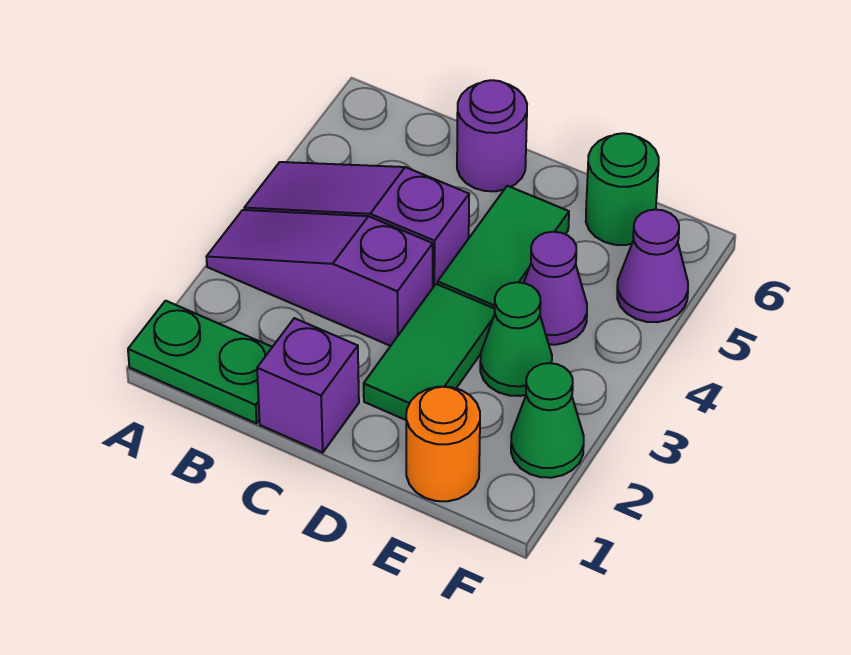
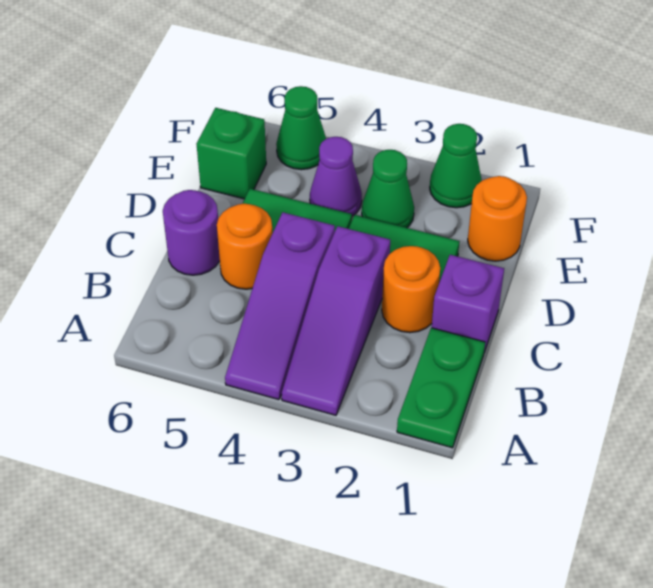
none -> orange round brick C2 level 1
none -> orange round brick C5 level 1
green round brick E6 level 1 -> green brick E6 level 1
purple cone F5 level 1 -> green cone F5 level 1

